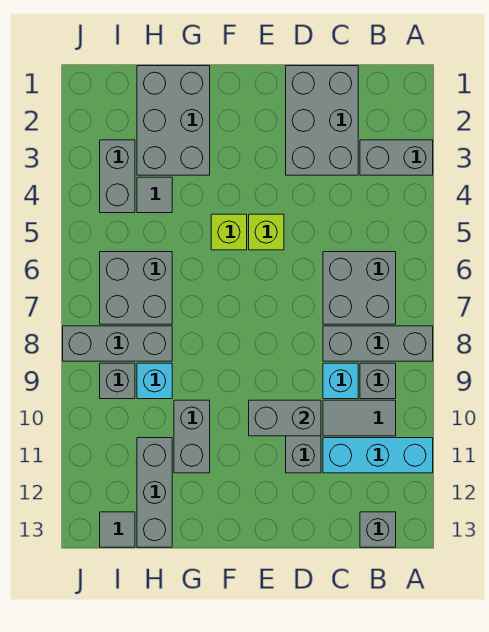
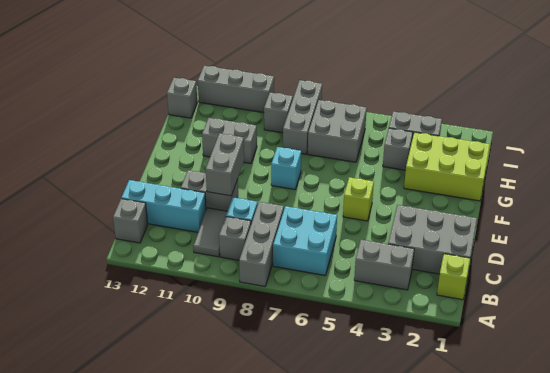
grey brick A3:B3 level 1 -> grey brick B3:B4 level 1
cyan brick A11:C11 level 1 -> cyan brick C11:C13 level 1
grey brick B6:C7 level 1 -> cyan brick B6:C7 level 1
lime brick F5 level 1 -> lime brick B1 level 1
grey brick G1:H3 level 1 -> lime brick G1:H3 level 1
grey tile H4 level 1 -> grey brick H4 level 1
cyan brick H9 level 1 -> cyan brick F8 level 1
grey brick H11:H13 level 1 -> grey brick J10:J12 level 1
grey tile I13 level 1 -> grey brick I13 level 1

